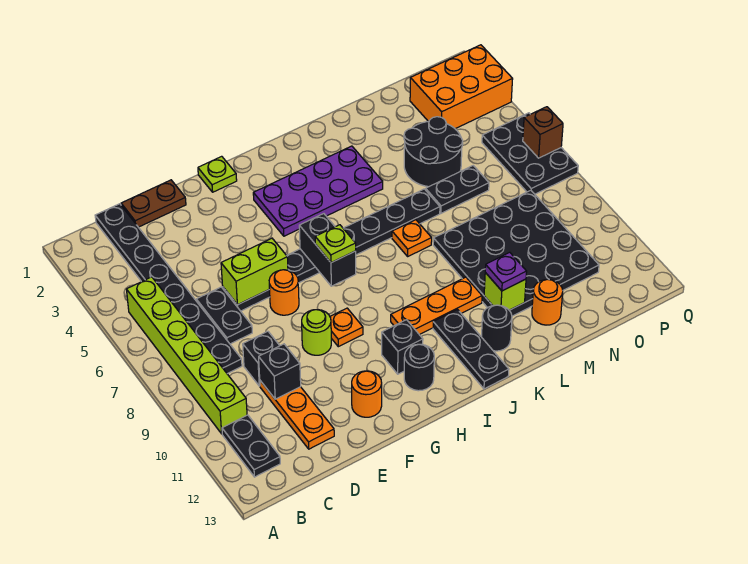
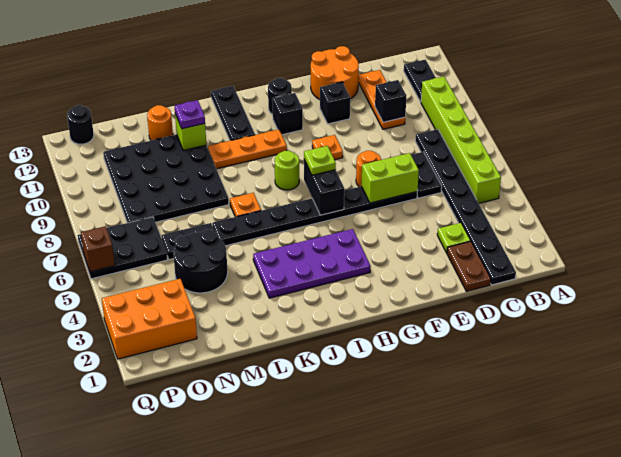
brown plate D1:E1 level 1 -> brown plate D1:D2 level 1
black brick D9 level 1 -> black brick F11 level 1
lime round brick F9 level 1 -> lime round brick I8 level 1
orange round brick F12 level 1 -> orange round brick E12:F13 level 1
lime plate G1 level 1 -> lime plate D3 level 1
black round brick K12 level 1 -> black round brick P13 level 1
black plate P5:Q7 level 1 -> black plate O6:Q7 level 1

